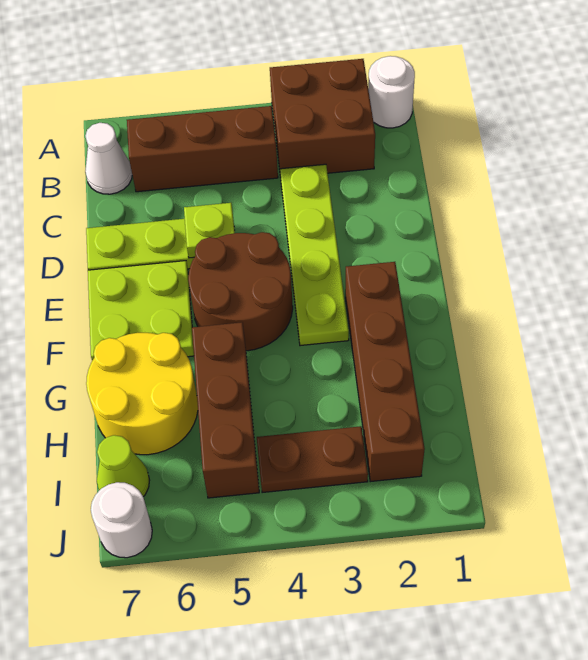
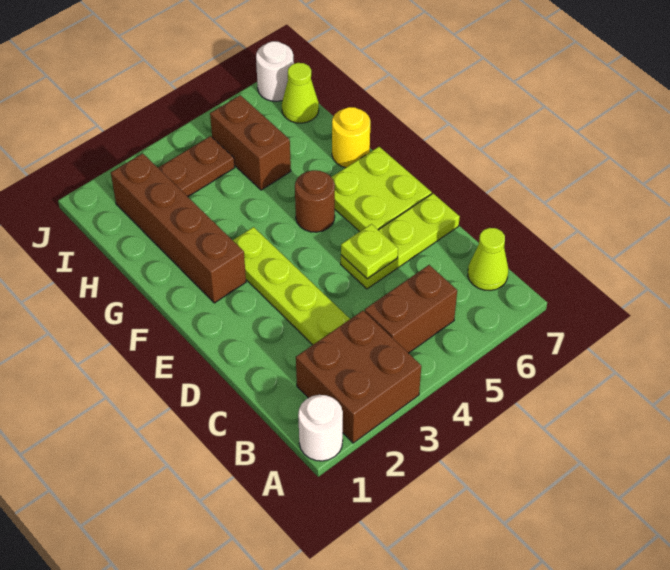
brown brick B4:B6 level 1 -> brown brick B4:B5 level 1
white cone B7 level 1 -> lime cone B7 level 1
brown round brick E4:F5 level 1 -> brown round brick F5 level 1
brown brick G5:I5 level 1 -> brown brick H5:I5 level 1
yellow round brick G6:H7 level 1 -> yellow round brick G7 level 1

